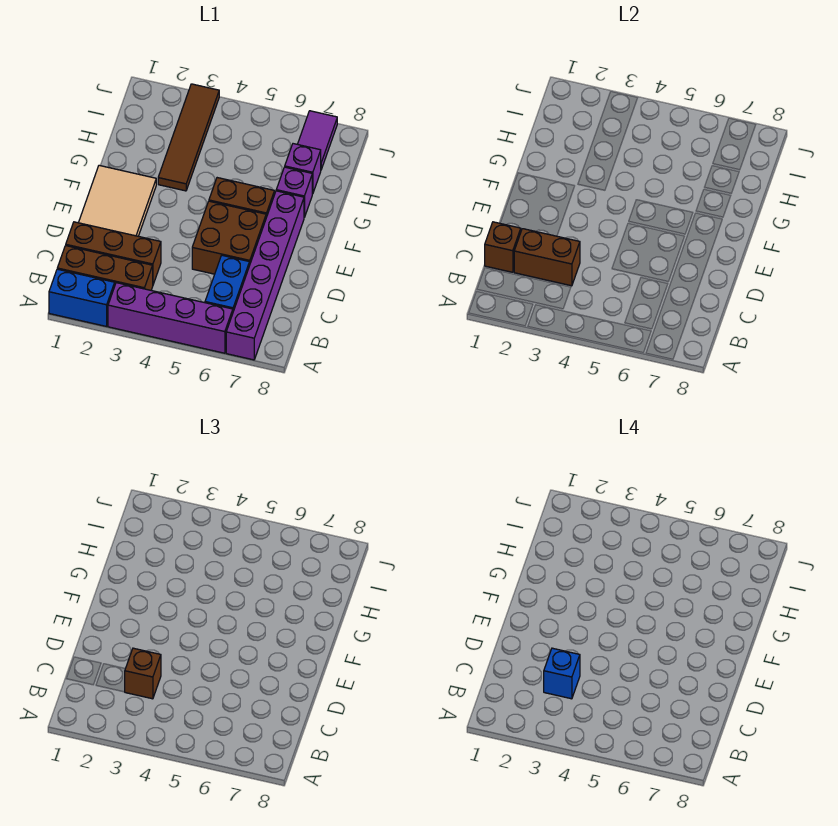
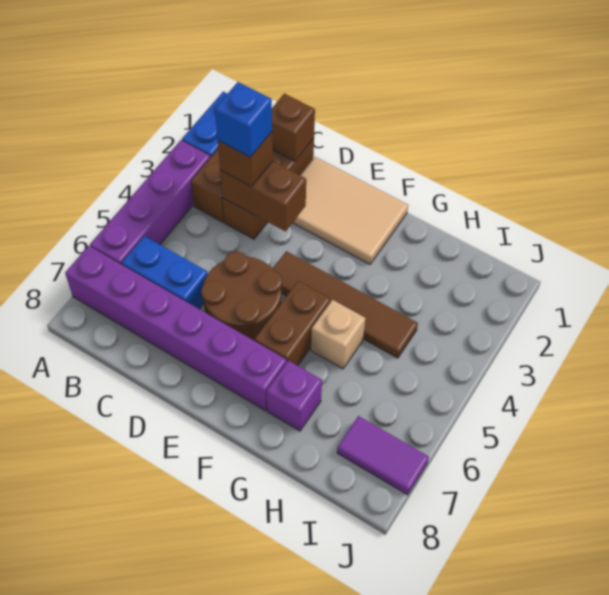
brown brick C2:C3 level 2 -> brown brick C3:D3 level 2
brown brick D5:E6 level 1 -> brown round brick D5:E6 level 1
brown tile G3:J3 level 1 -> brown tile E4:H4 level 1
none -> tan brick G5 level 1
purple brick H7 level 1 -> none

